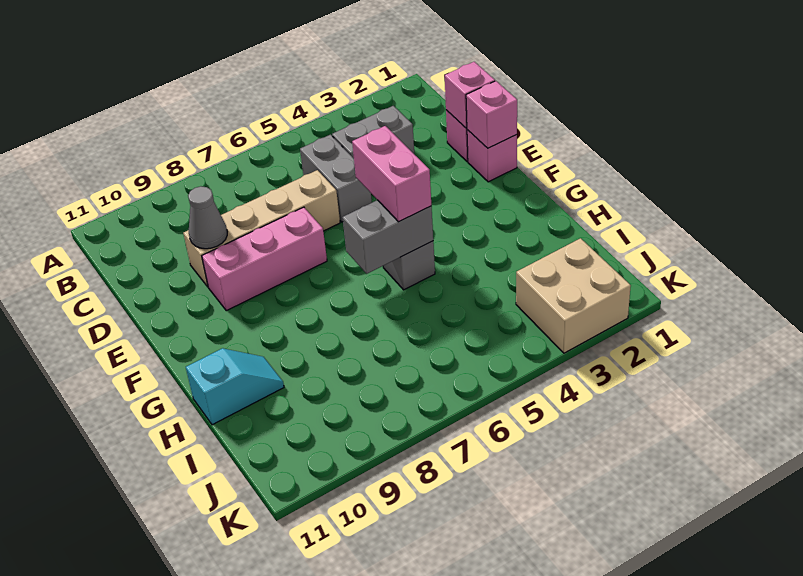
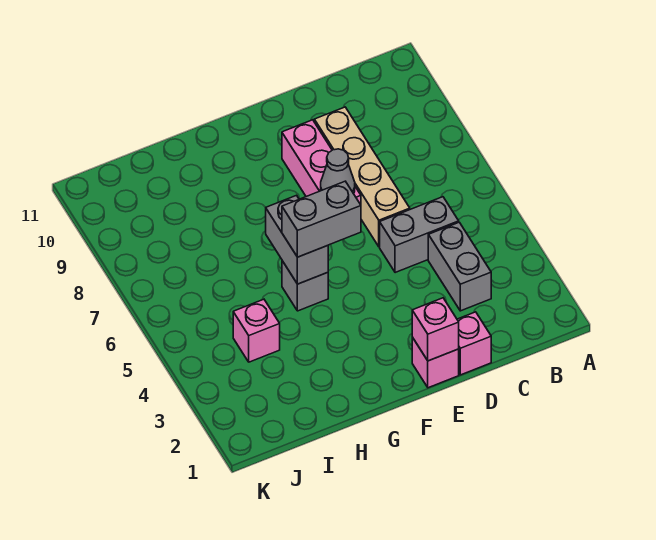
pink brick D1 level 2 -> pink brick I4 level 1
grey cone D9 level 2 -> grey cone E7 level 2
pink brick F5:G5 level 3 -> grey brick F5:G5 level 3
cyan slope H10:H11 level 1 top 11 -> none
tan brick J2:K3 level 1 -> none

